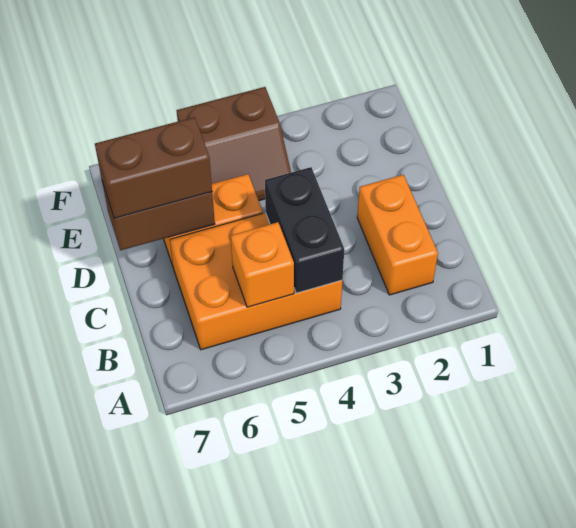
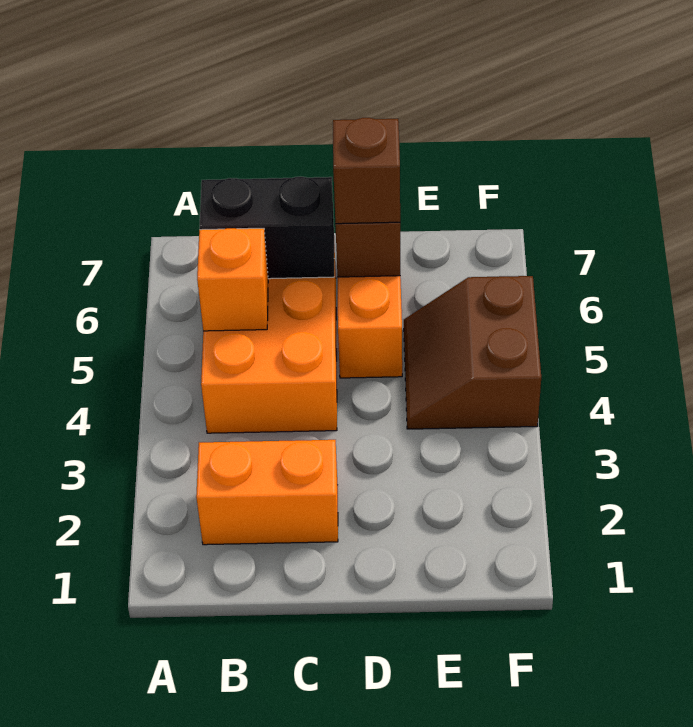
black brick B4:C4 level 2 -> black brick B6:C6 level 2
brown brick D6:D7 level 3 -> brown brick D6 level 3

